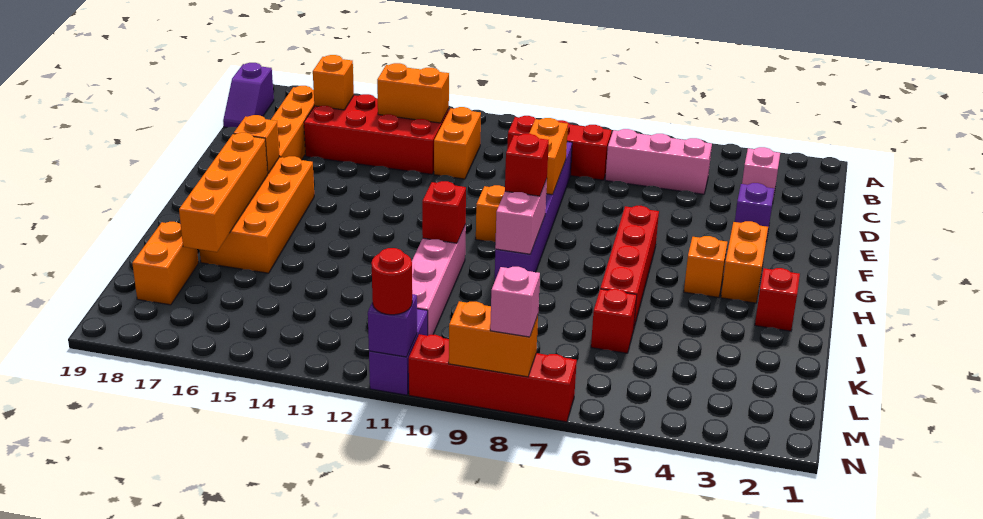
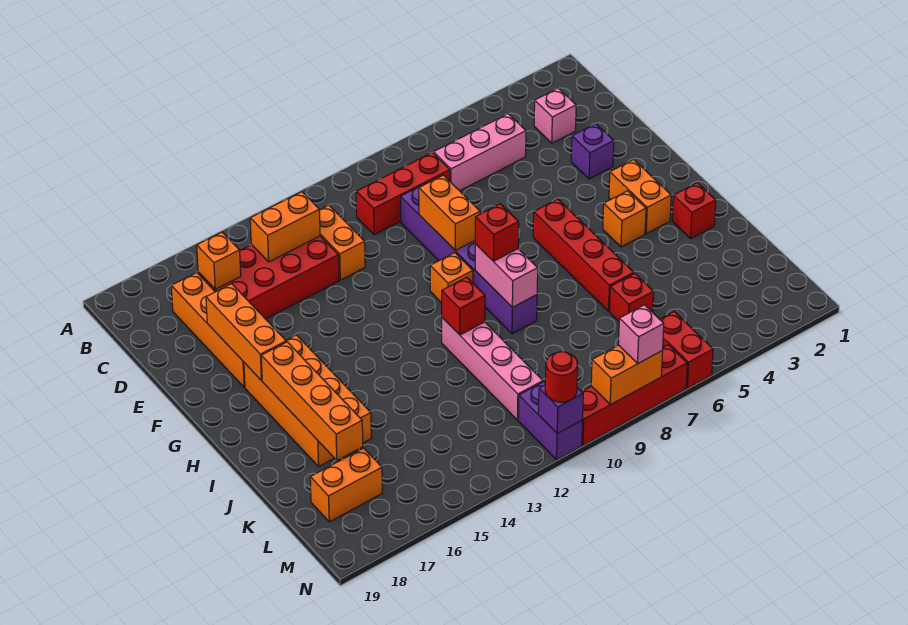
purple slope B19:C19 level 1 top B -> none
orange brick G17 level 2 -> orange brick E17:G17 level 2
orange brick K18:L18 level 1 -> orange brick L17:L18 level 1
none -> red brick M6:N6 level 1

